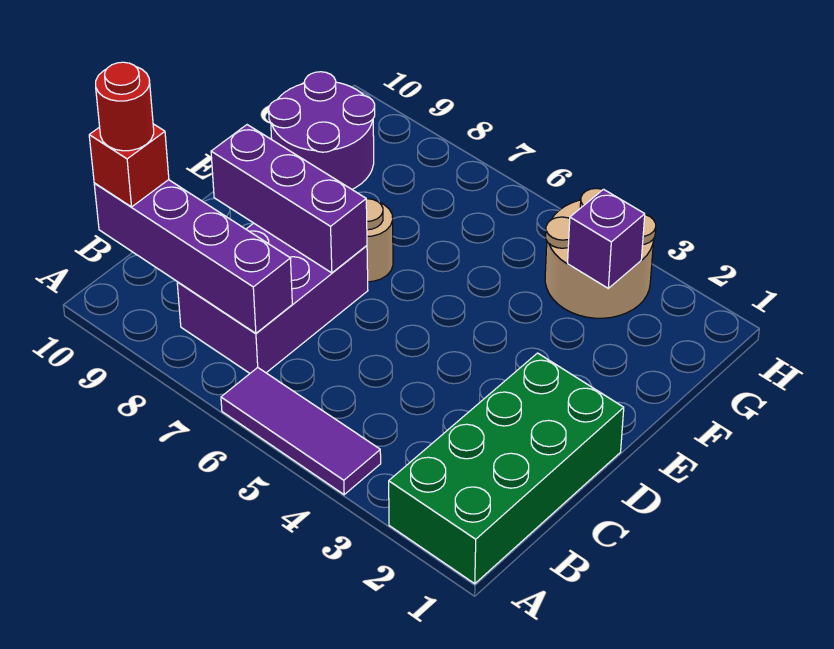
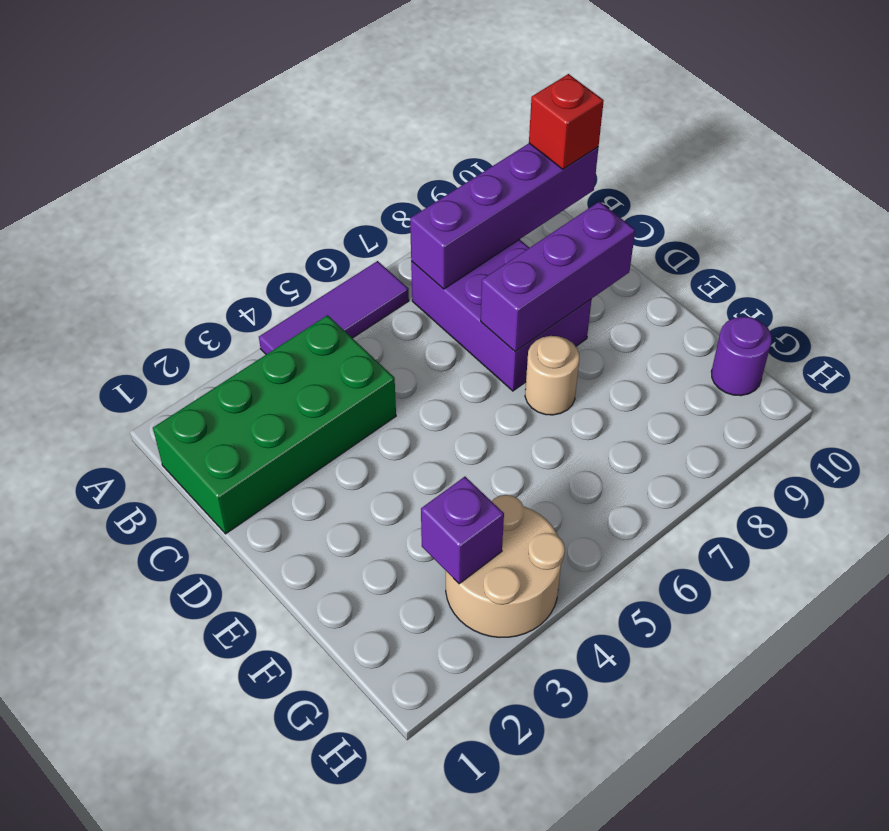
green brick A1:D2 level 1 -> green brick B1:C4 level 1
red round brick B10 level 4 -> none
purple round brick F9:G10 level 1 -> purple round brick G10 level 1

